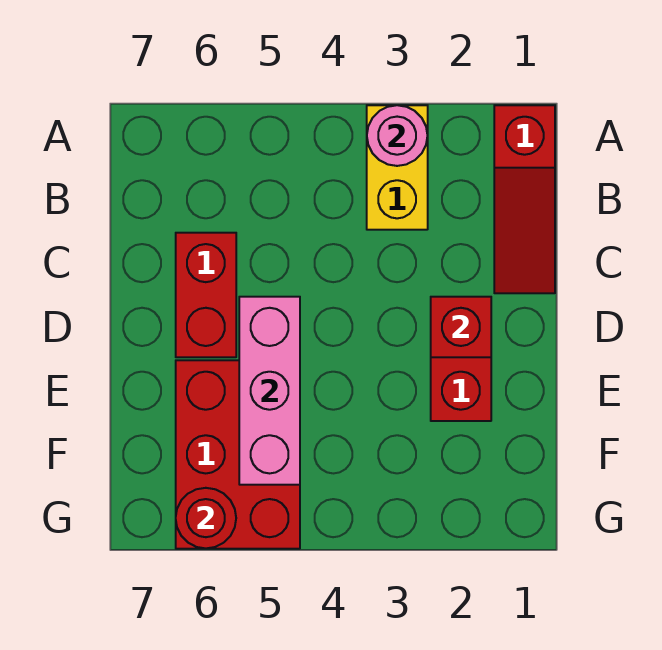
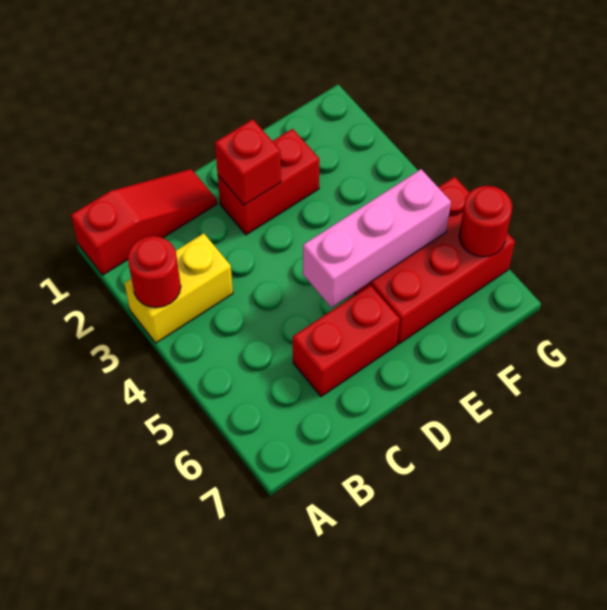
pink round brick A3 level 2 -> red round brick A3 level 2

